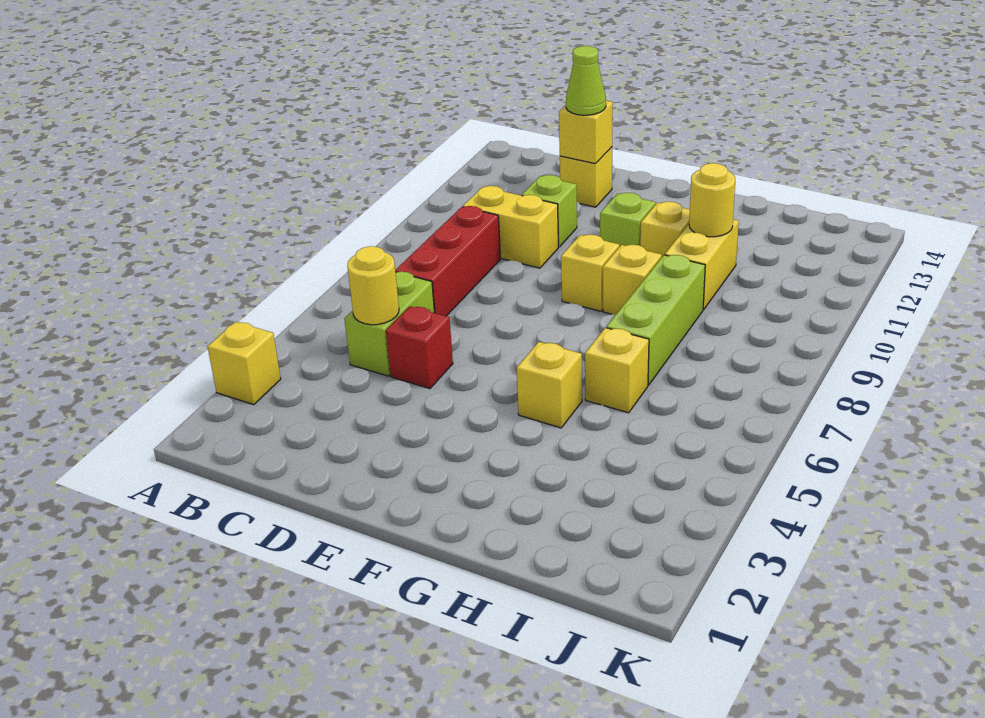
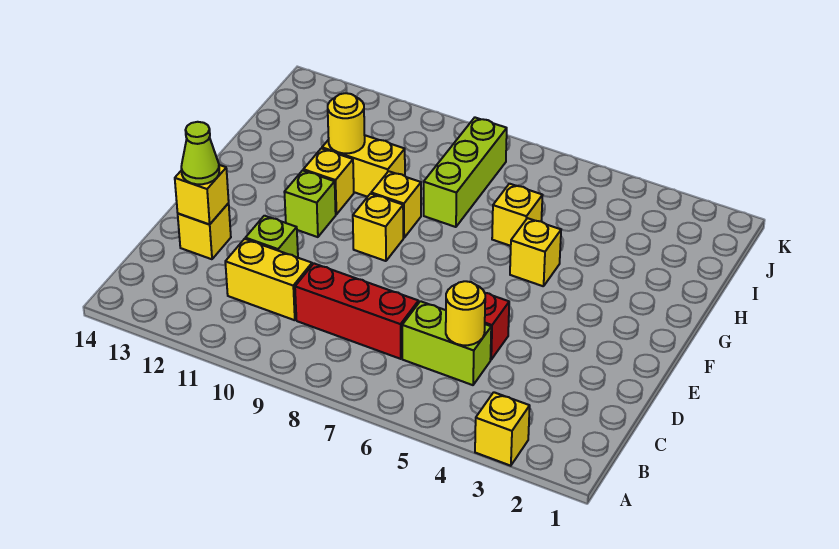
yellow brick C10:D10 level 1 -> yellow brick C10:C11 level 1
lime brick H7:H9 level 1 -> lime brick H8:J8 level 1

